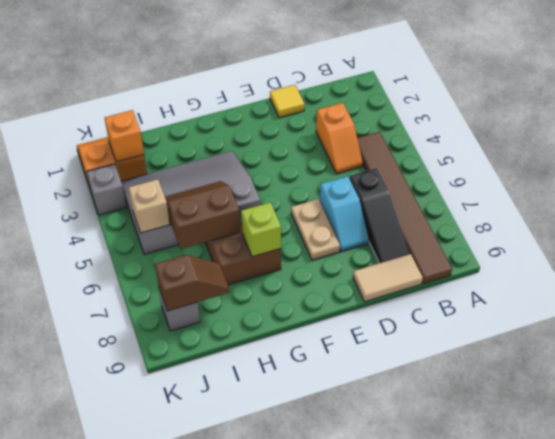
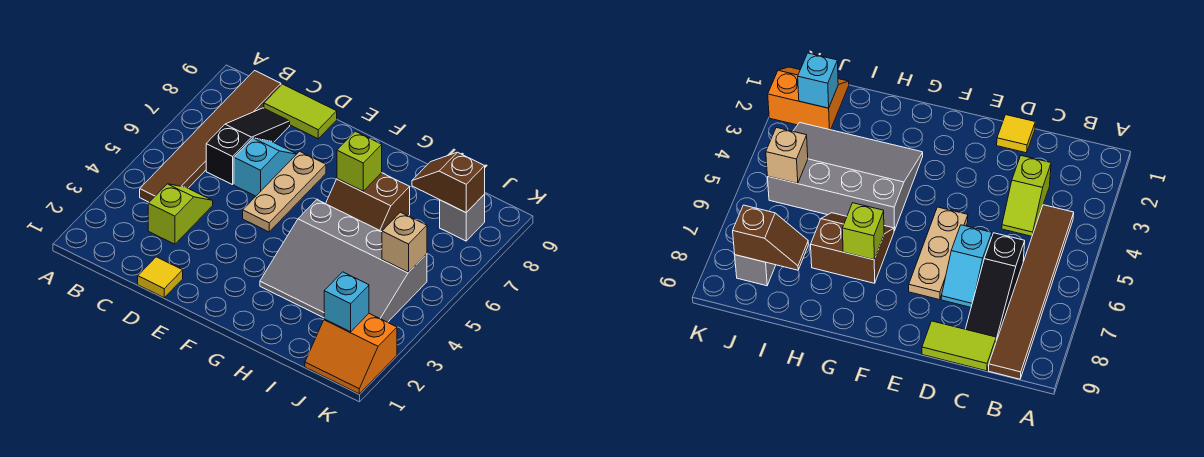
orange slope C3:C4 level 1 top 3 -> lime slope C3:C4 level 1 top 3
tan tile C9:D9 level 1 -> lime tile C9:D9 level 1
tan plate E6:E7 level 1 -> tan plate E5:E7 level 1
brown slope H5:I6 level 2 top 6 -> none
orange brick J2 level 2 -> cyan brick J2 level 2
grey brick K3 level 1 -> none

